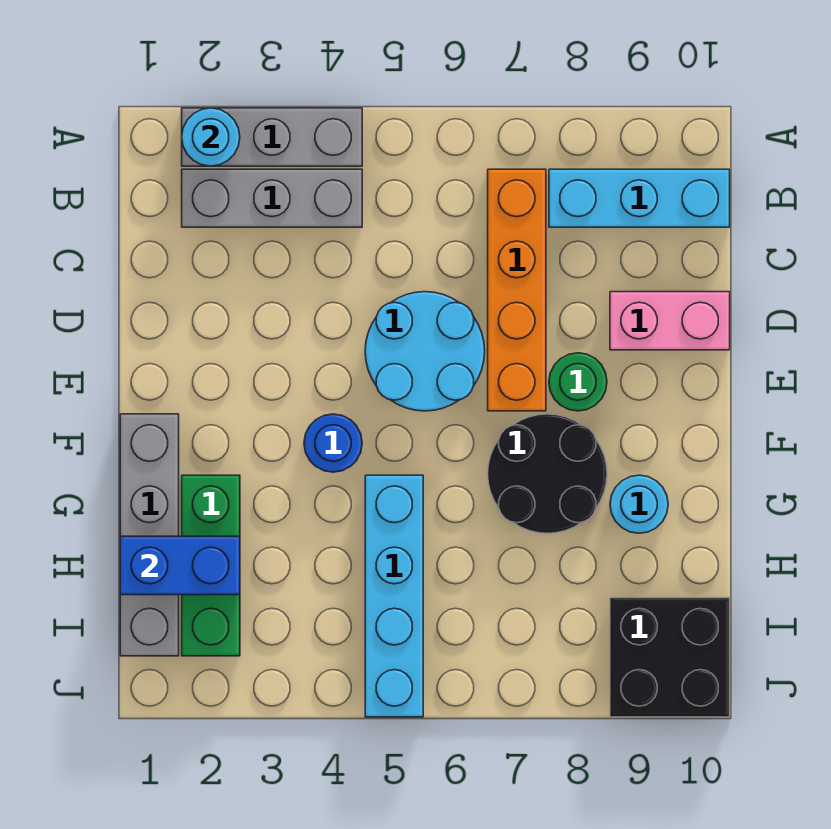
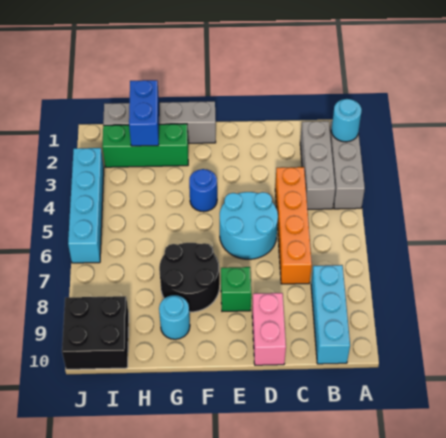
orange brick B7:E7 level 1 -> orange brick C4:C7 level 1
green round brick E8 level 1 -> green brick E8 level 1
cyan brick G5:J5 level 1 -> cyan brick J3:J6 level 1

